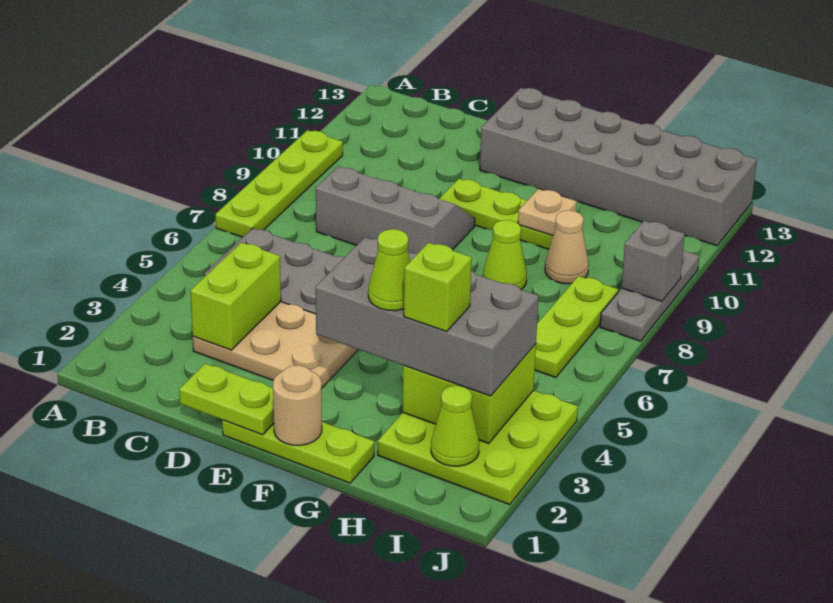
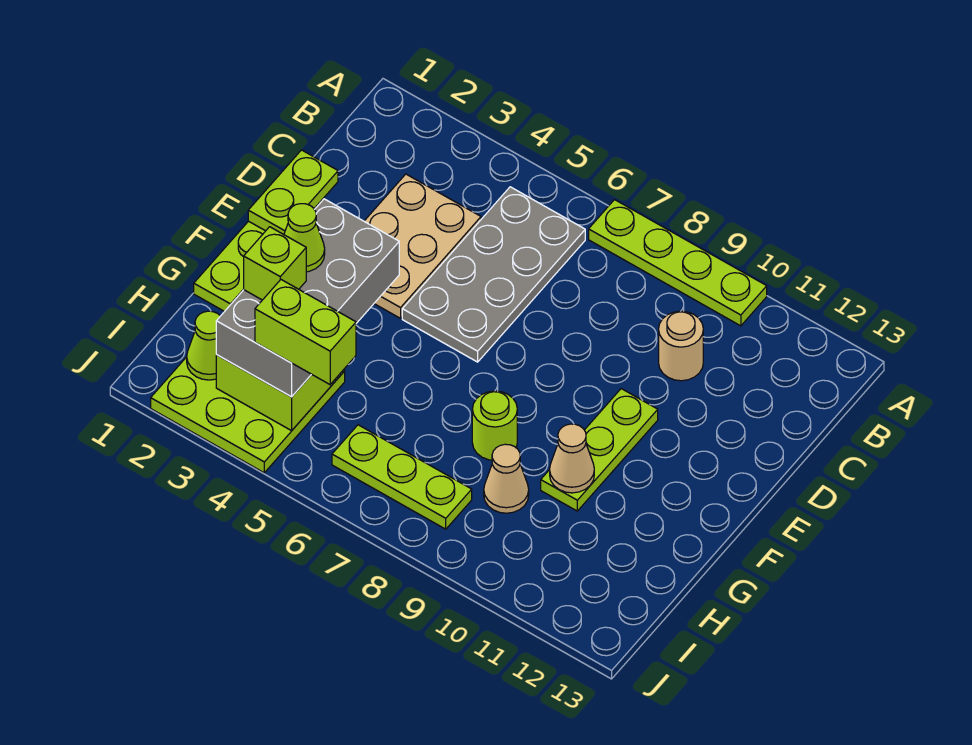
lime brick C3:C4 level 2 -> lime brick I4:I5 level 4
grey slope C8:E9 level 1 top 8 -> none
grey brick E12:J13 level 1 -> none
tan round brick F1 level 2 -> tan round brick C10 level 1
lime cone G8 level 1 -> lime round brick G8 level 1
tan plate G10 level 2 -> tan cone G10 level 2
grey plate J8:J10 level 1 -> none
grey brick J9 level 2 -> none

